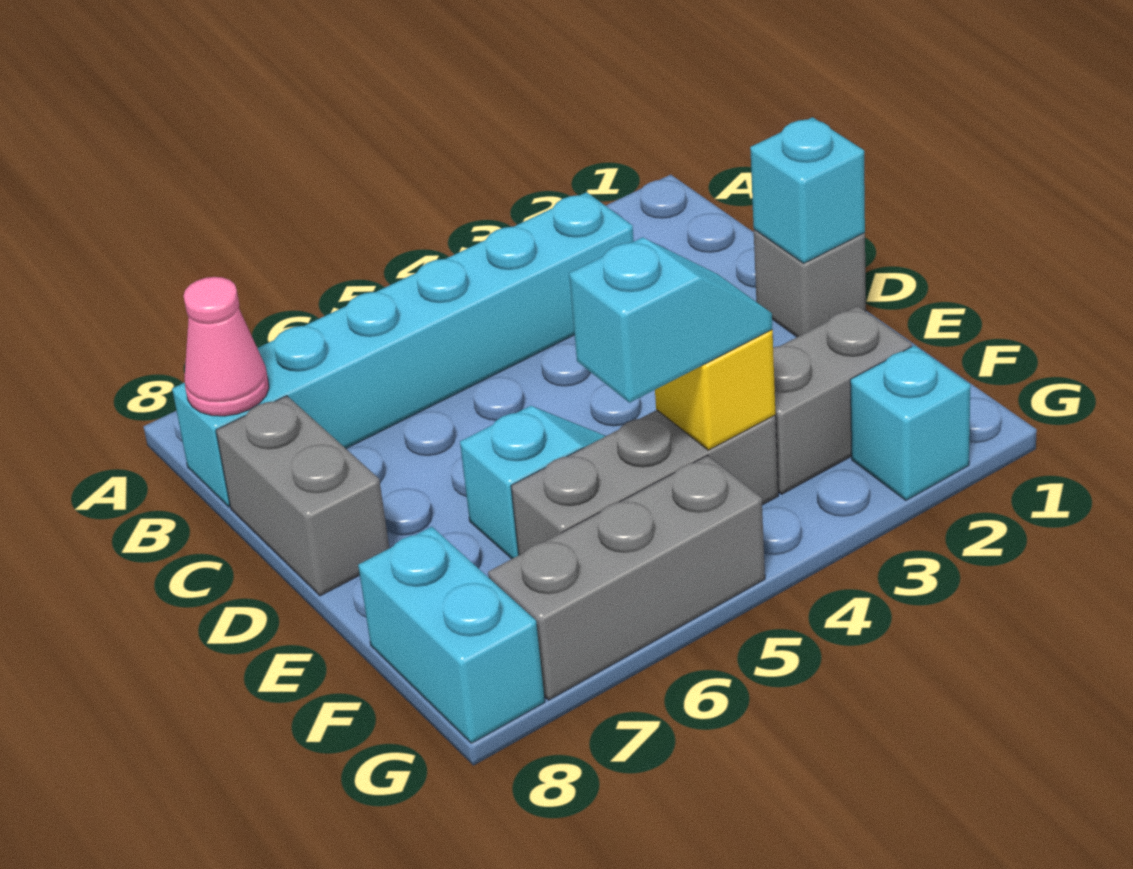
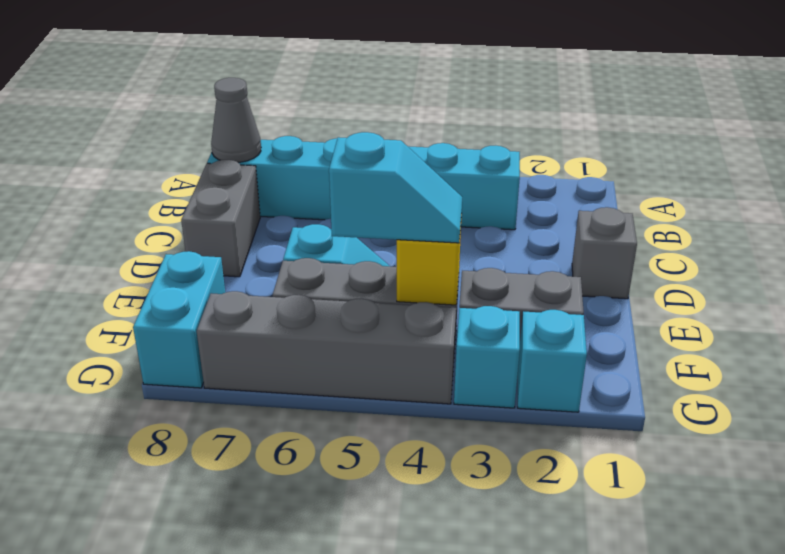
pink cone B8 level 2 -> grey cone B8 level 2
cyan brick D1 level 2 -> cyan brick G3 level 1
grey brick G5:G7 level 1 -> grey brick G4:G7 level 1

